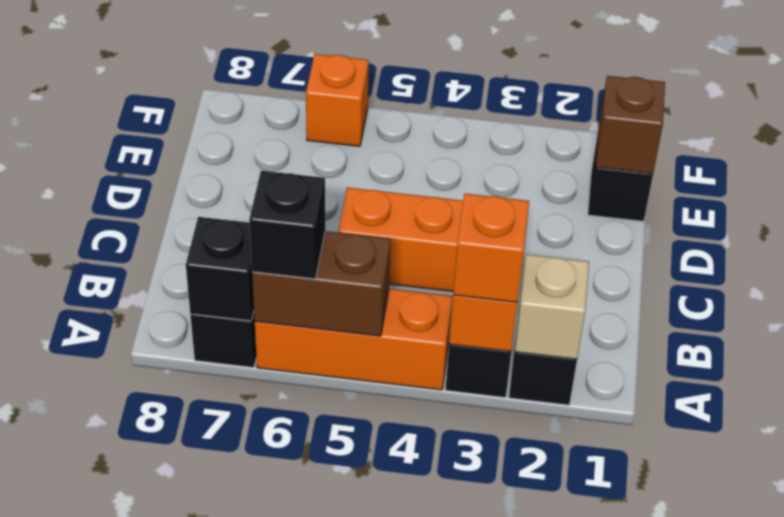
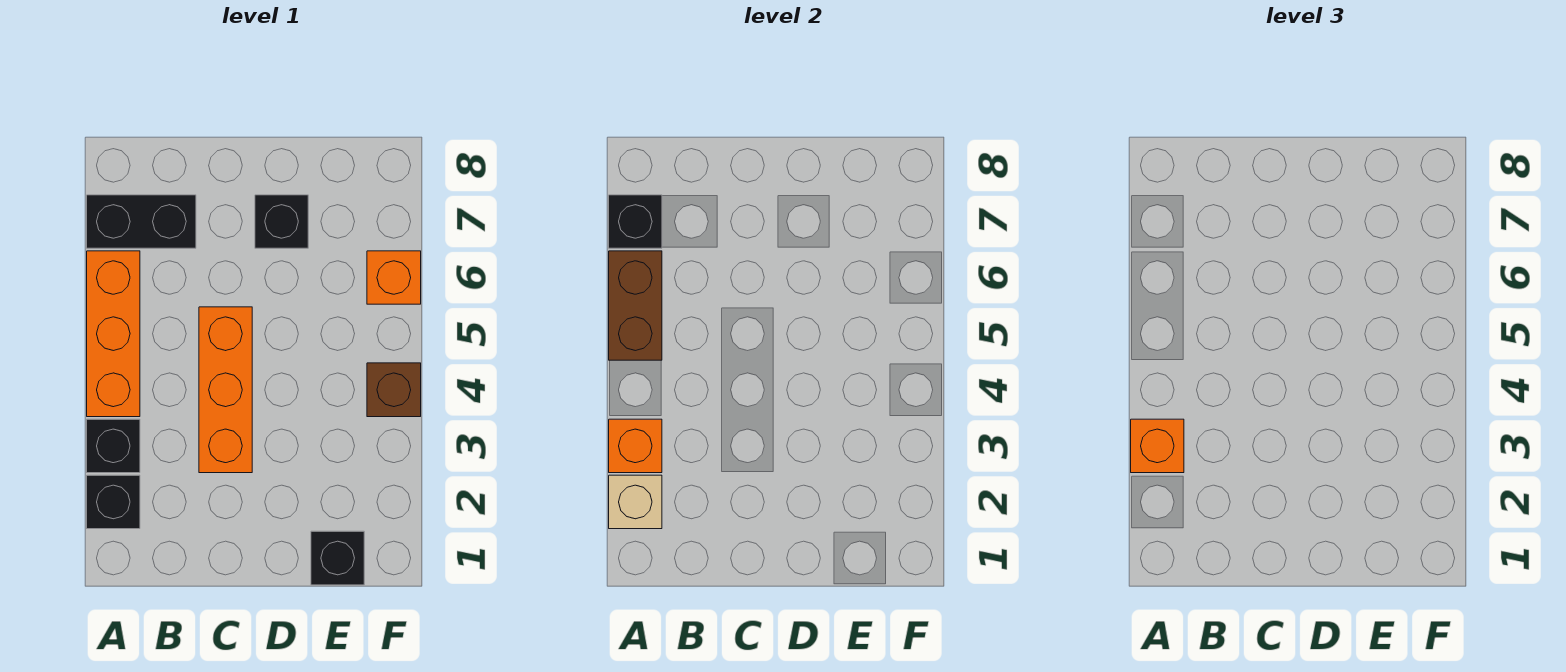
black brick A6 level 3 -> black brick D7 level 1
brown brick E1 level 2 -> brown brick F4 level 1

